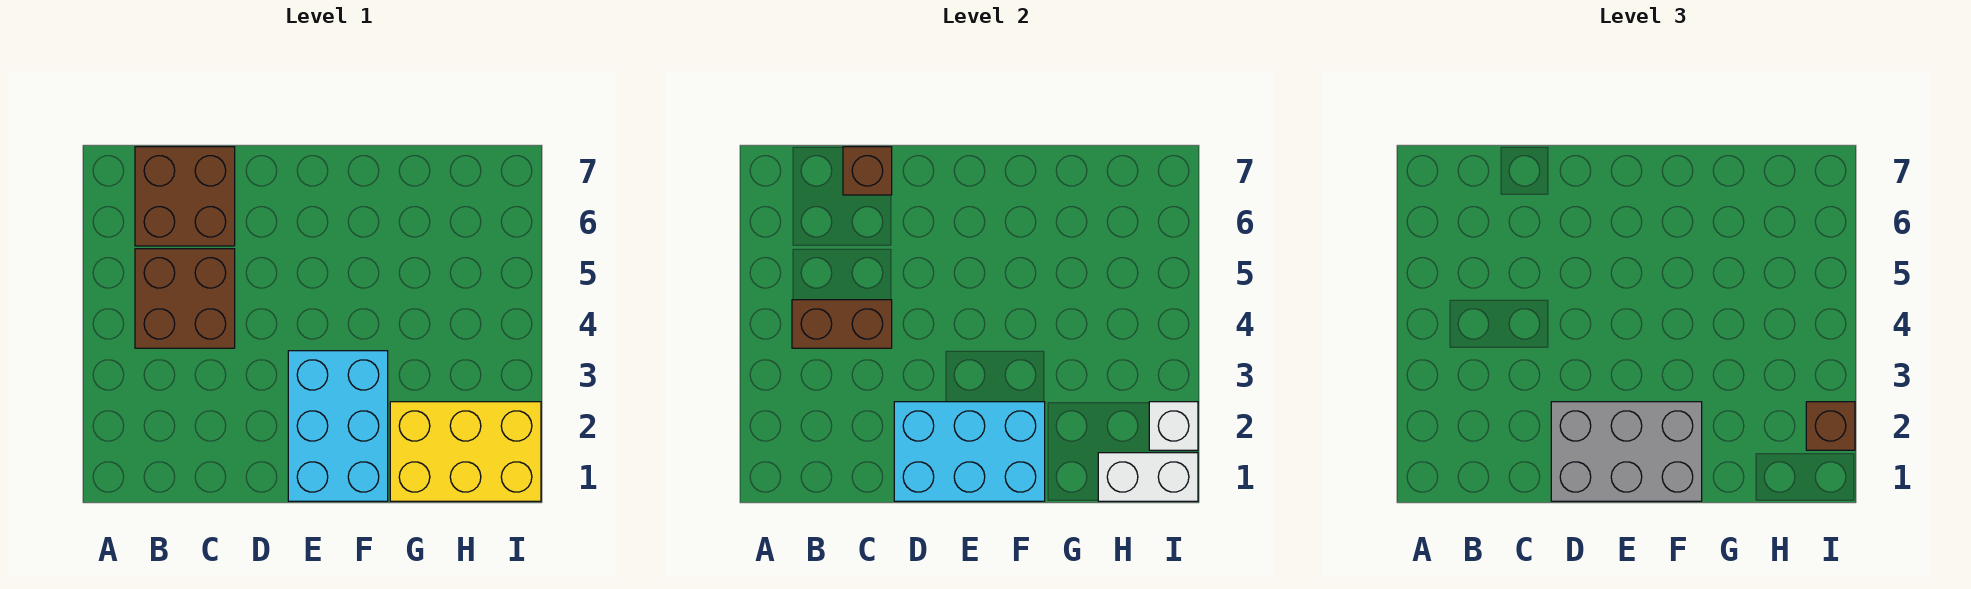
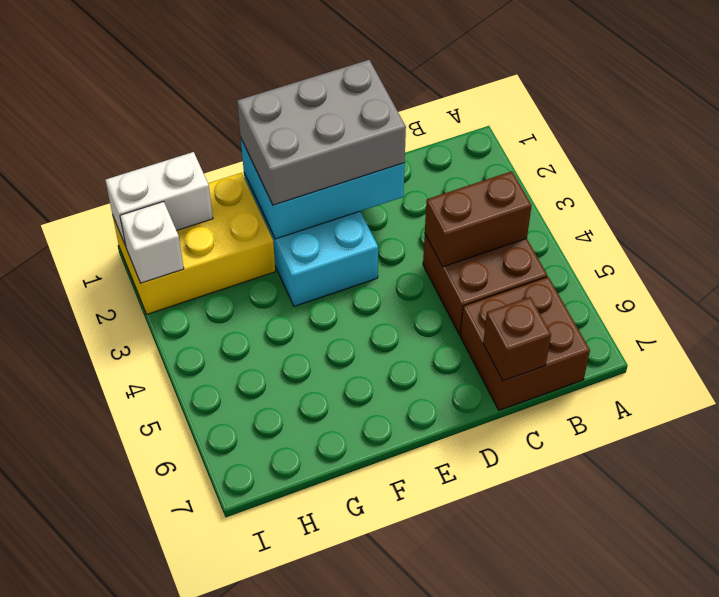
brown brick I2 level 3 -> none

